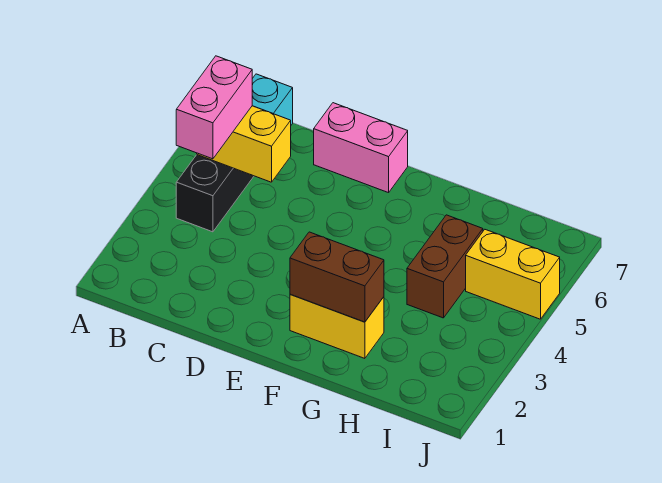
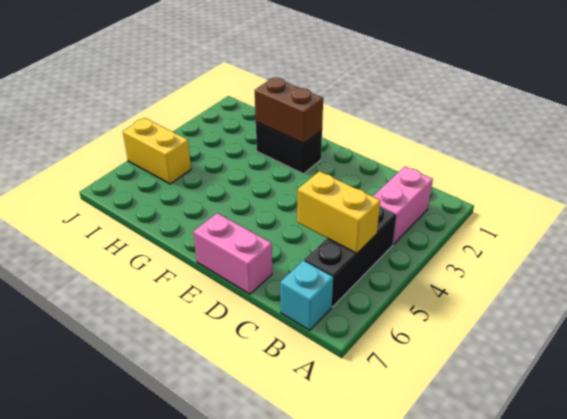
pink brick B4:B5 level 3 -> pink brick B2:B3 level 1
yellow brick F2:G2 level 1 -> black brick F2:G2 level 1
brown brick H4:H5 level 1 -> none

